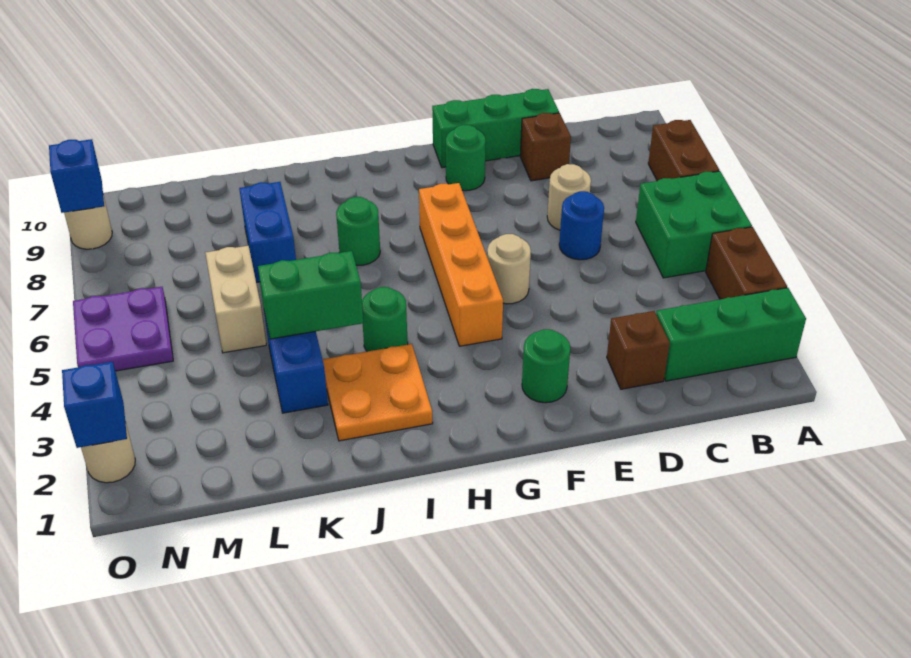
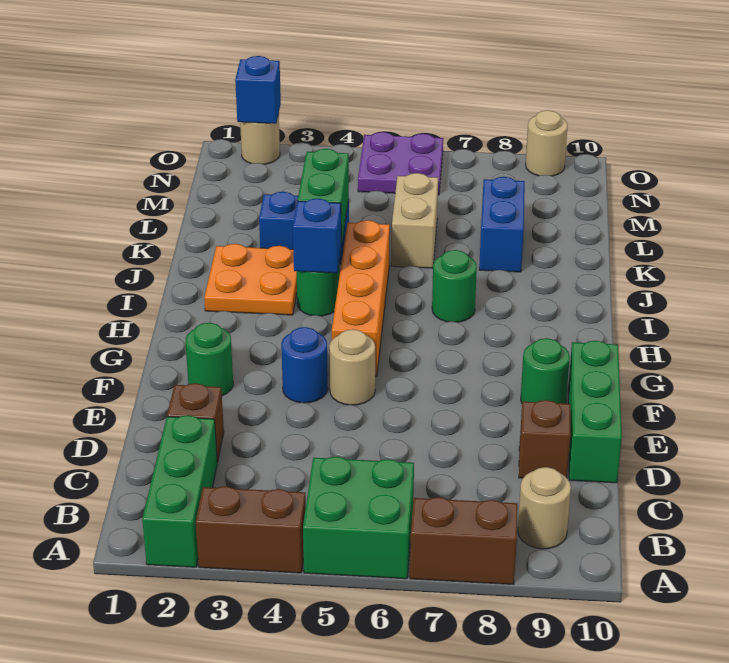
blue round brick D6 level 1 -> blue round brick F4 level 1
tan round brick D7 level 1 -> tan round brick B9 level 1
orange brick G4:G7 level 1 -> orange brick G5:J5 level 1
blue brick K7:K8 level 1 -> blue brick K8:L8 level 1
tan brick L5:L6 level 1 -> tan brick K6:L6 level 1
blue brick O9 level 2 -> blue brick I4 level 2

